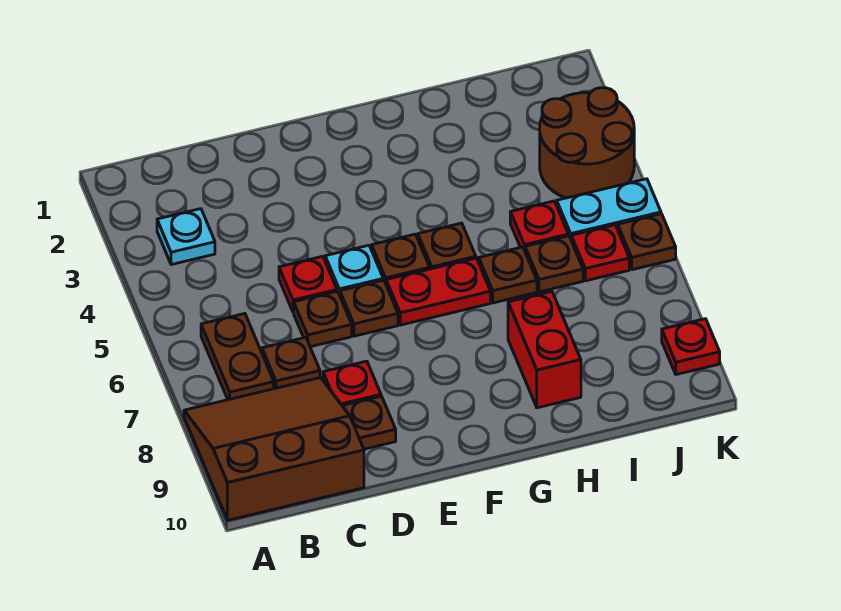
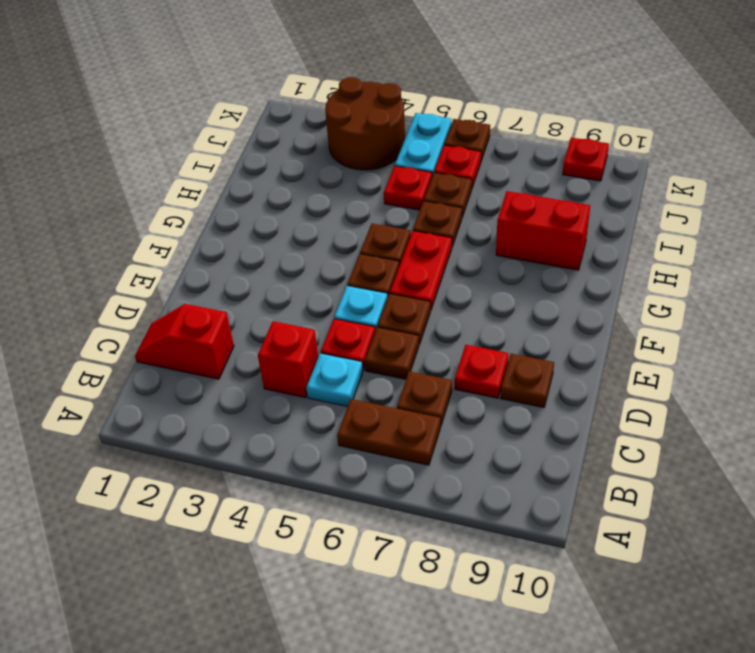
brown slope A8:C10 level 1 top 10 -> none
cyan plate B3 level 1 -> cyan plate C5 level 1
none -> red slope C1:C2 level 1 top 2
none -> red brick C4 level 1

